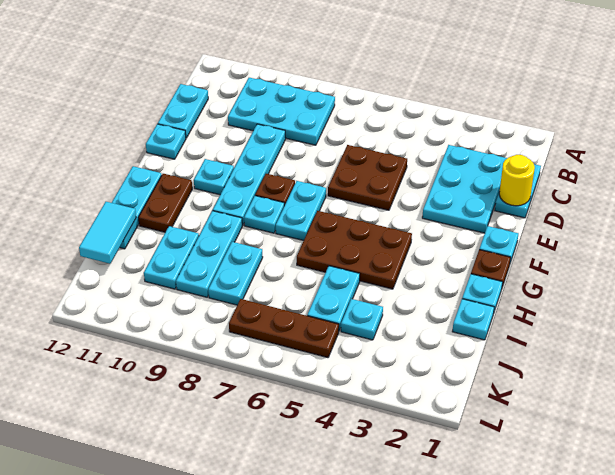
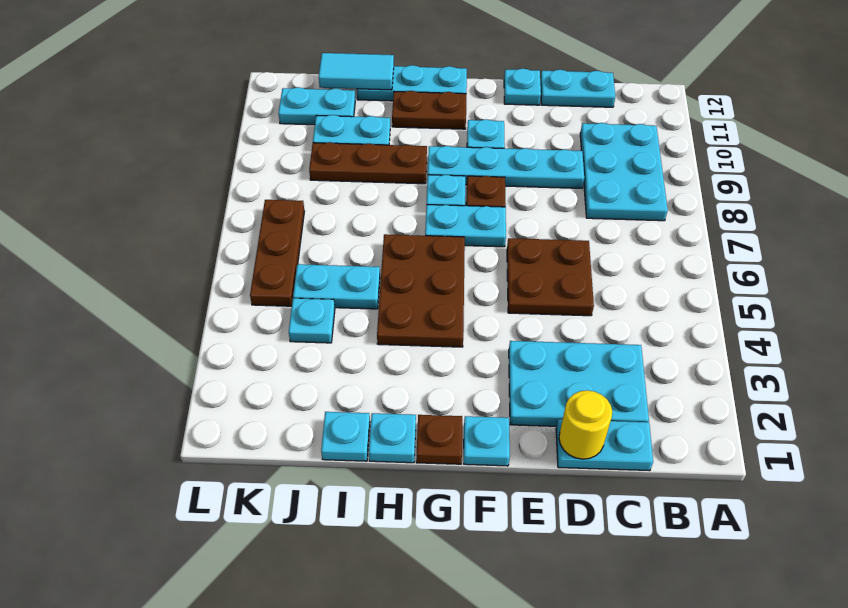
cyan plate H9:J9 level 1 -> brown plate H9:J9 level 1
cyan plate I8:J8 level 1 -> cyan plate J11:K11 level 1

